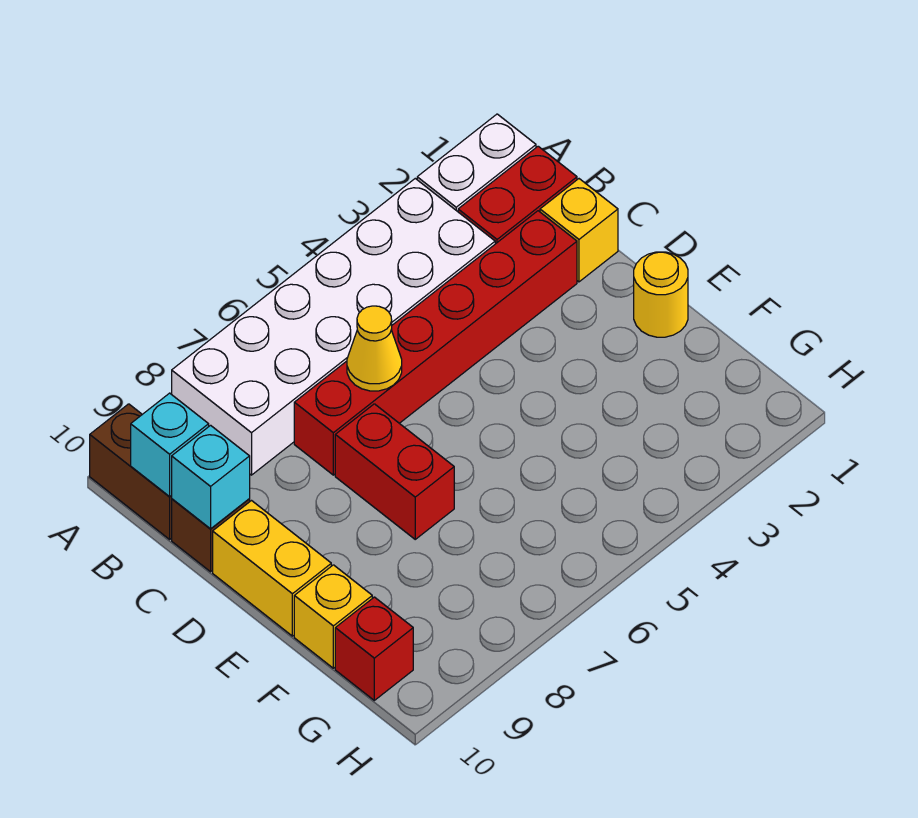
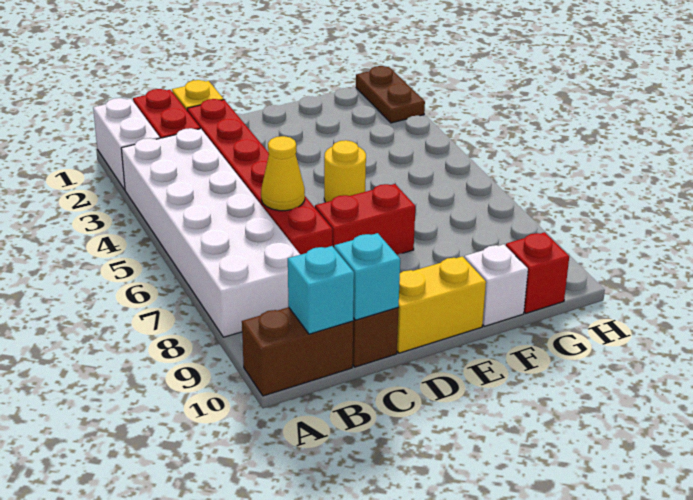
yellow round brick E1 level 1 -> yellow round brick E5 level 1
yellow brick F10 level 1 -> white brick F10 level 1
none -> brown plate H1:H2 level 1

